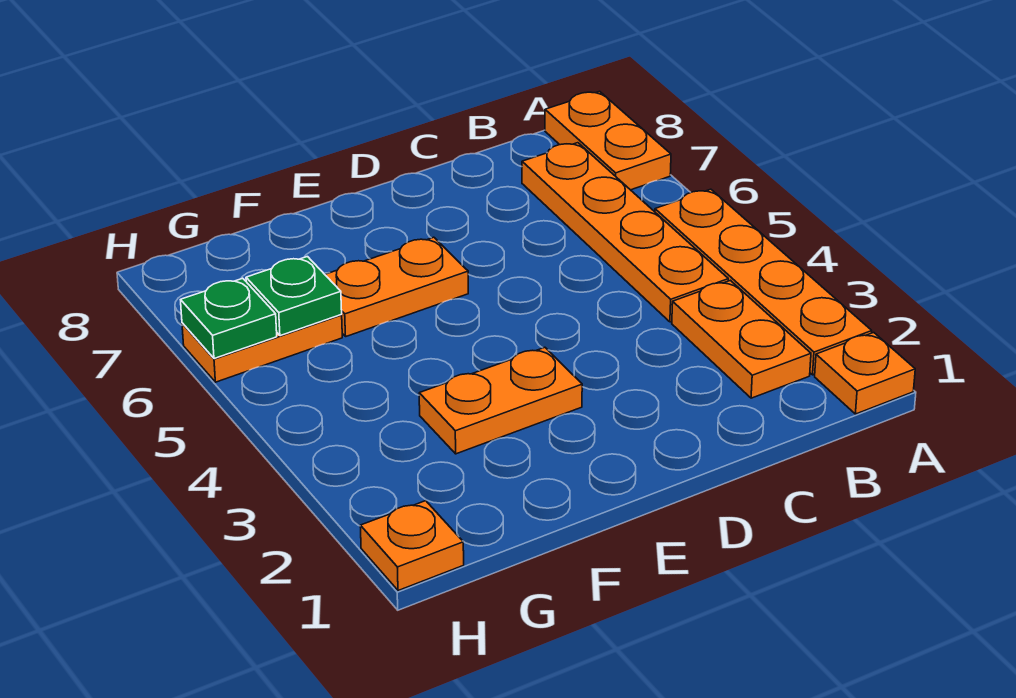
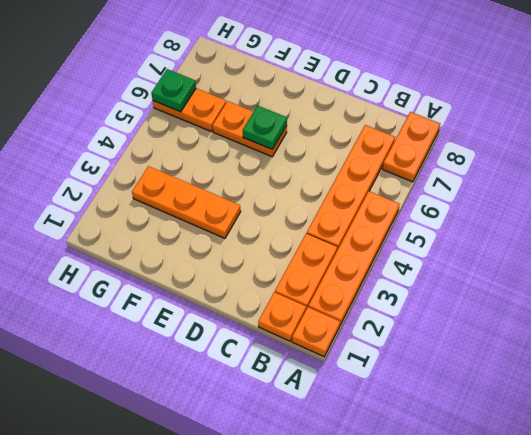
orange plate E3:F3 level 1 -> orange plate E3:G3 level 1
green plate G6 level 2 -> green plate E6 level 2
orange plate H1 level 1 -> orange plate B1 level 1

